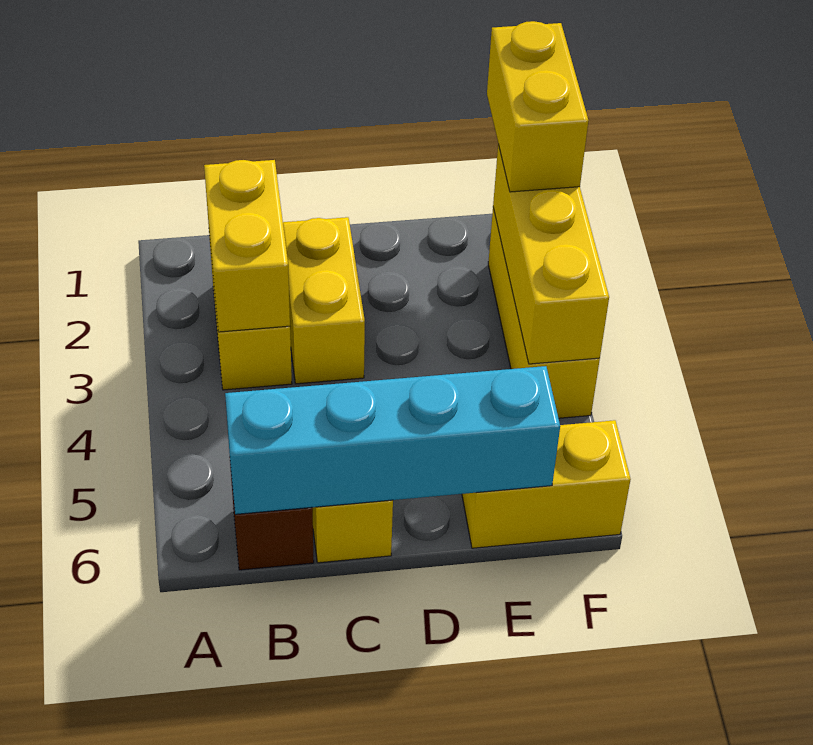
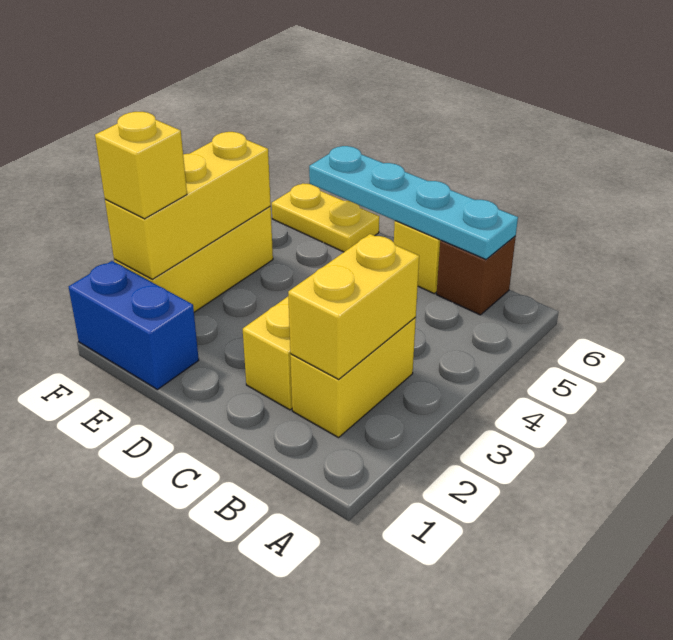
cyan brick B6:E6 level 2 -> cyan plate B6:E6 level 2
none -> blue brick E1:F1 level 1
yellow brick E6:F6 level 1 -> yellow plate E6:F6 level 1
yellow brick F1:F2 level 3 -> yellow brick F2 level 3

